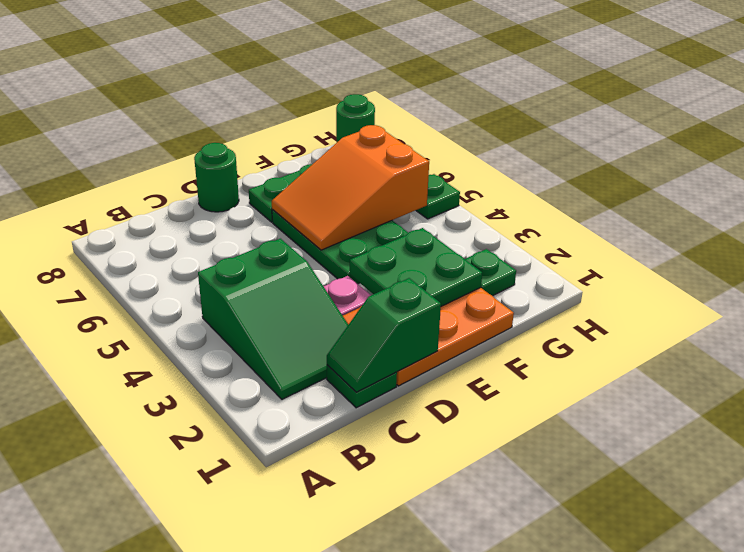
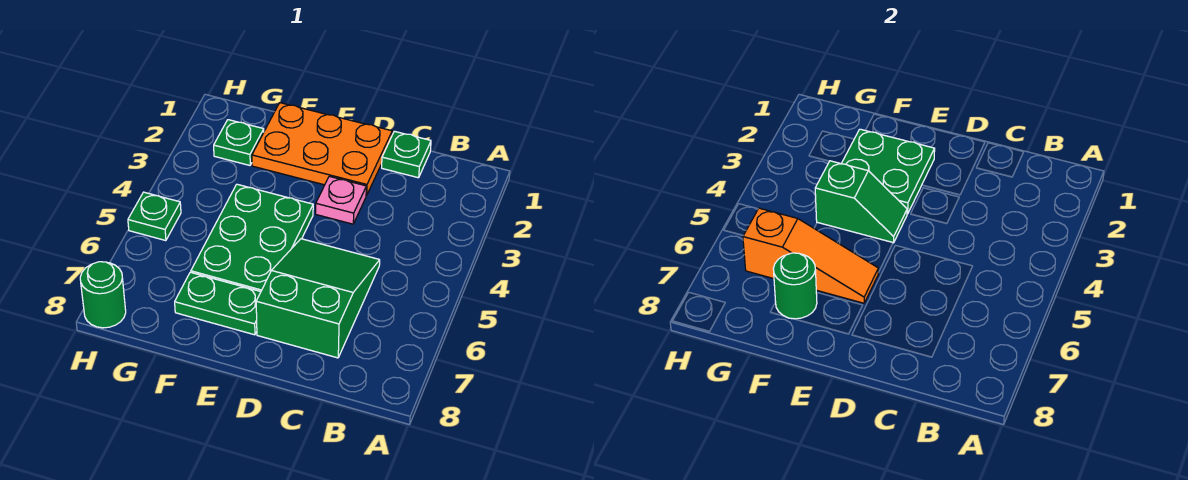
green slope B2:C4 level 1 top 4 -> green slope C5:D7 level 1 top 7
green slope C1:D1 level 2 top D -> green slope E4:F4 level 2 top F
green round brick D8 level 1 -> green round brick F7 level 2
orange slope E5:G6 level 2 top G -> orange slope E6:G6 level 2 top G

